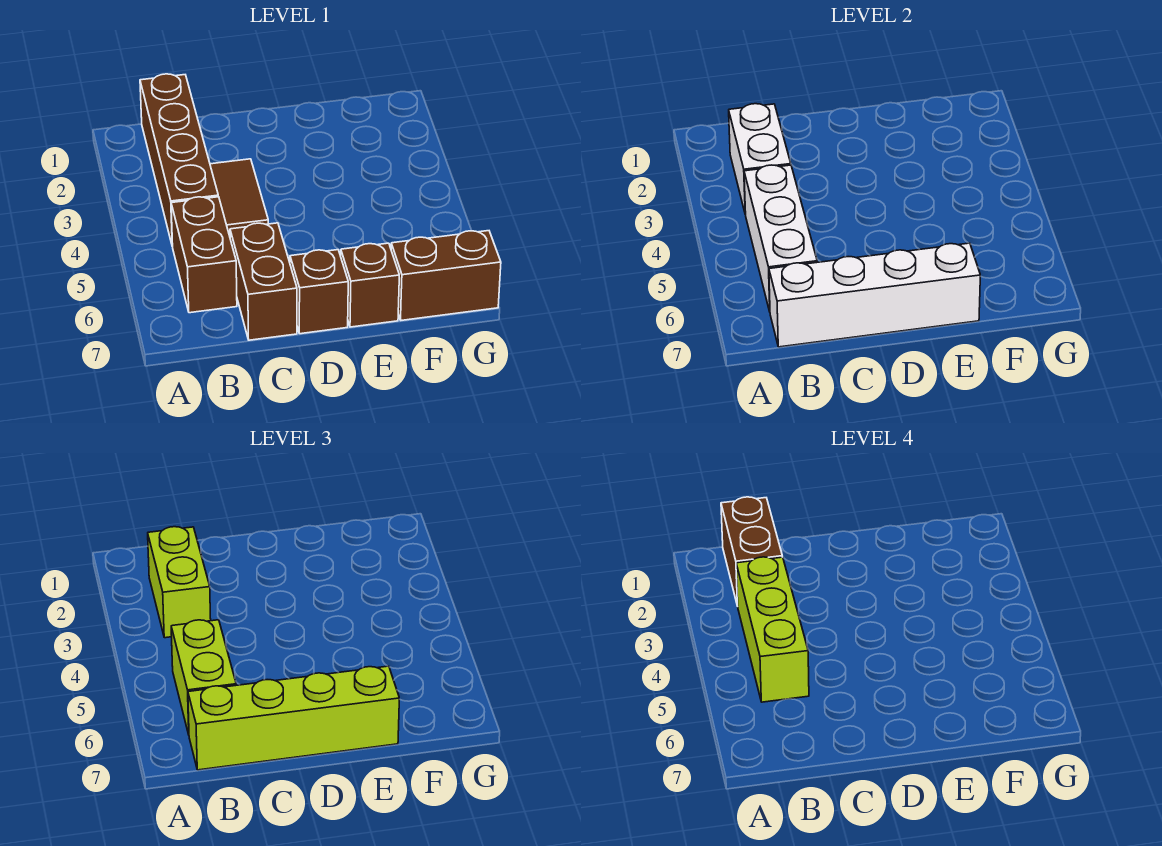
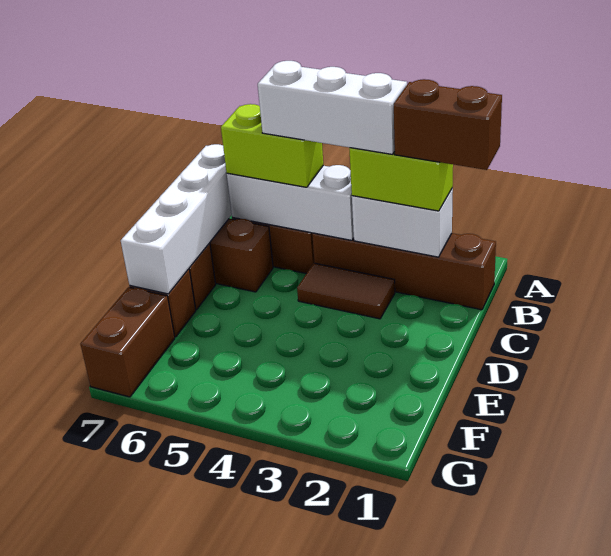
lime brick B3:B5 level 4 -> white brick B3:B5 level 4
lime brick B7:E7 level 3 -> none

